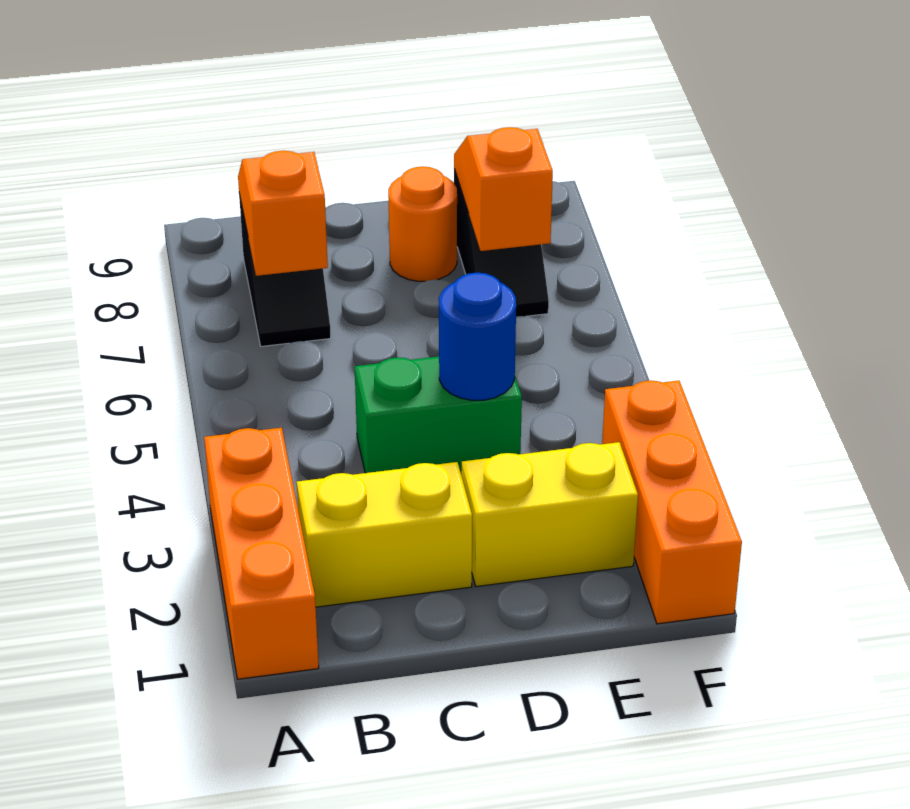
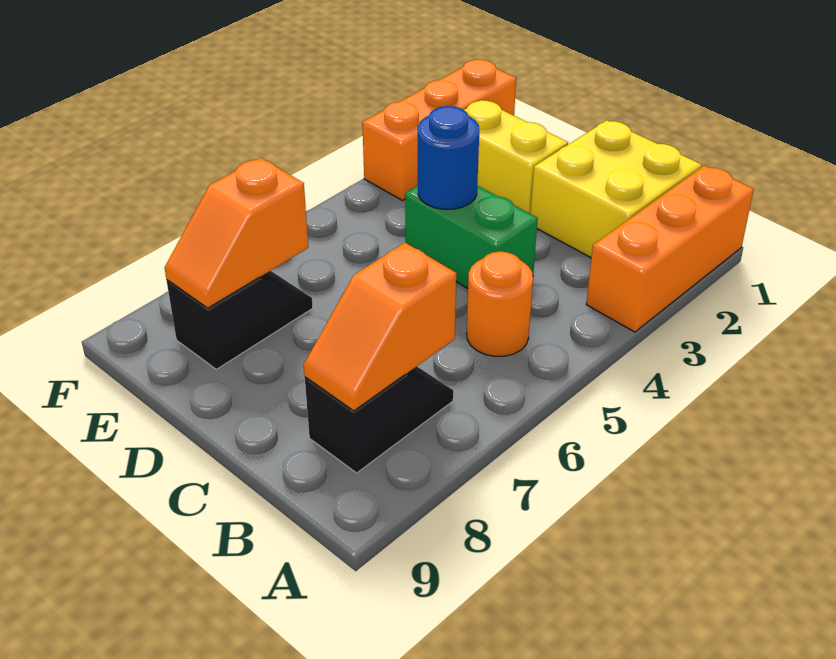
yellow brick B2:C2 level 1 -> yellow brick B1:C2 level 1
orange round brick D8 level 1 -> orange round brick B5 level 1

